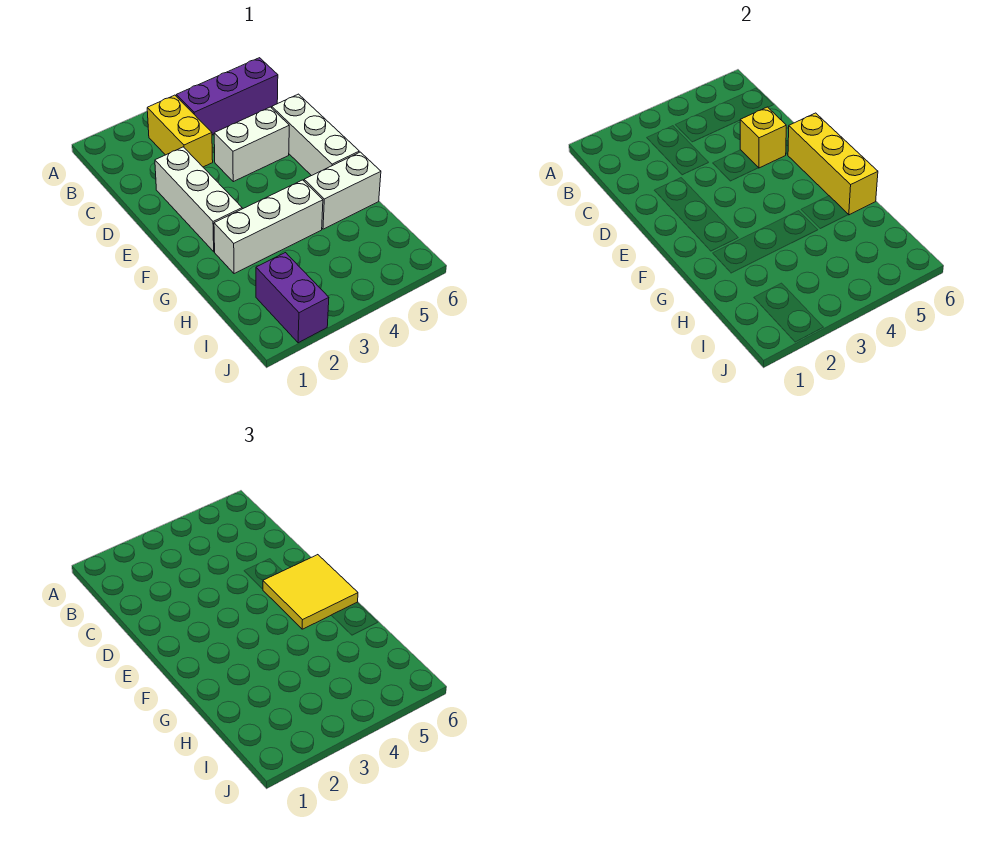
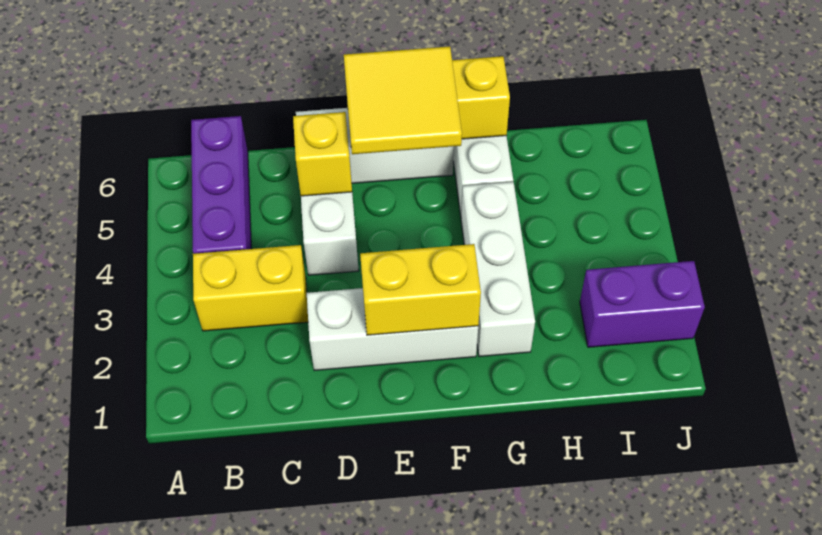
none -> yellow brick E2:F2 level 2

